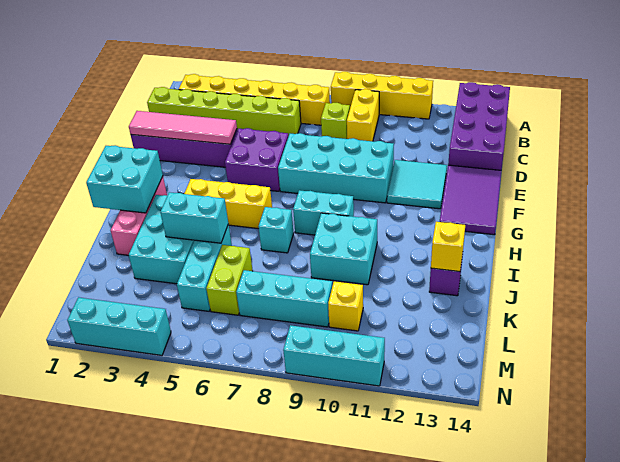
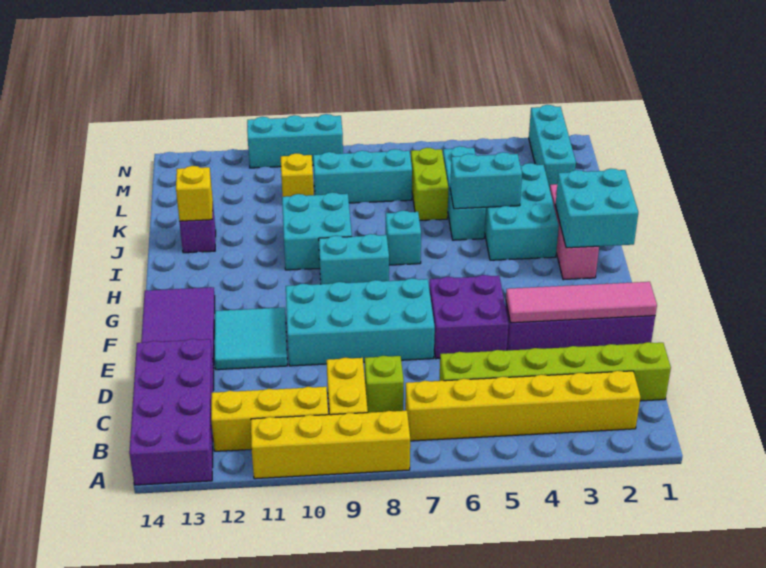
yellow brick H4:H6 level 1 -> yellow brick B10:B12 level 1
cyan brick N2:N4 level 1 -> cyan brick L2:N2 level 1

